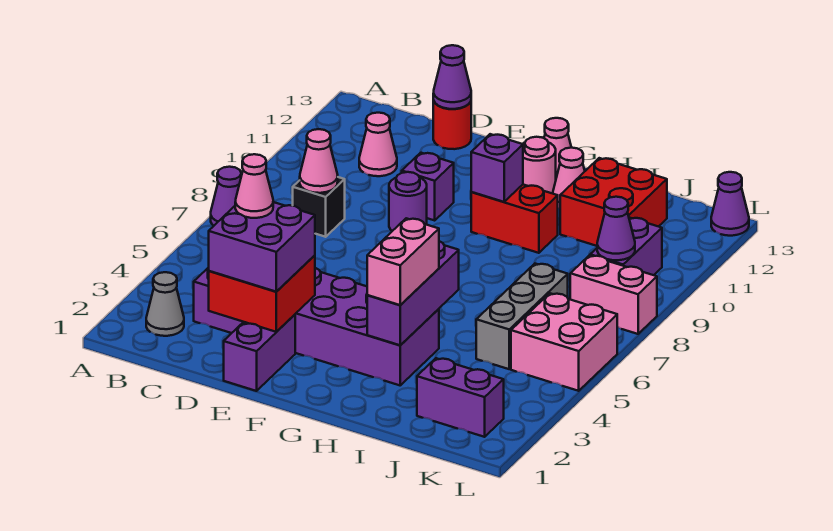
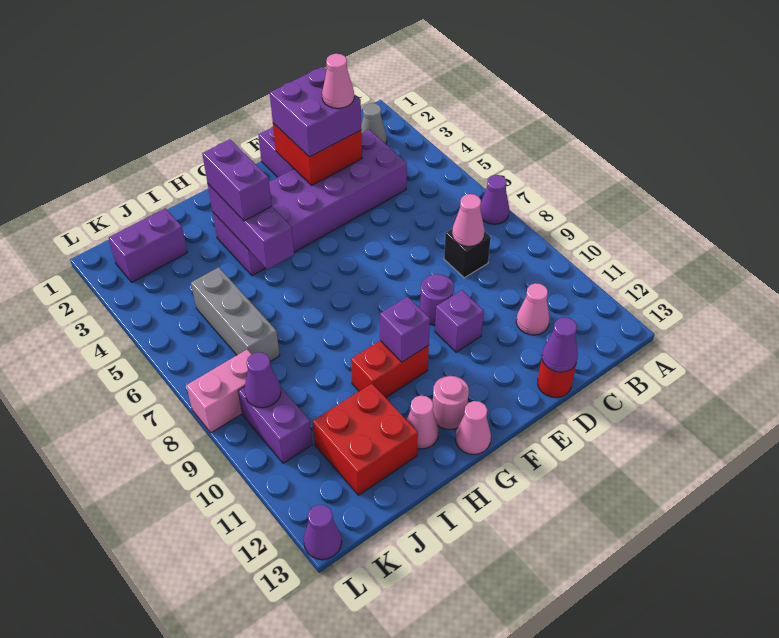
pink brick H3:H4 level 3 -> purple brick H3:H4 level 3
pink brick K5:L6 level 1 -> none

